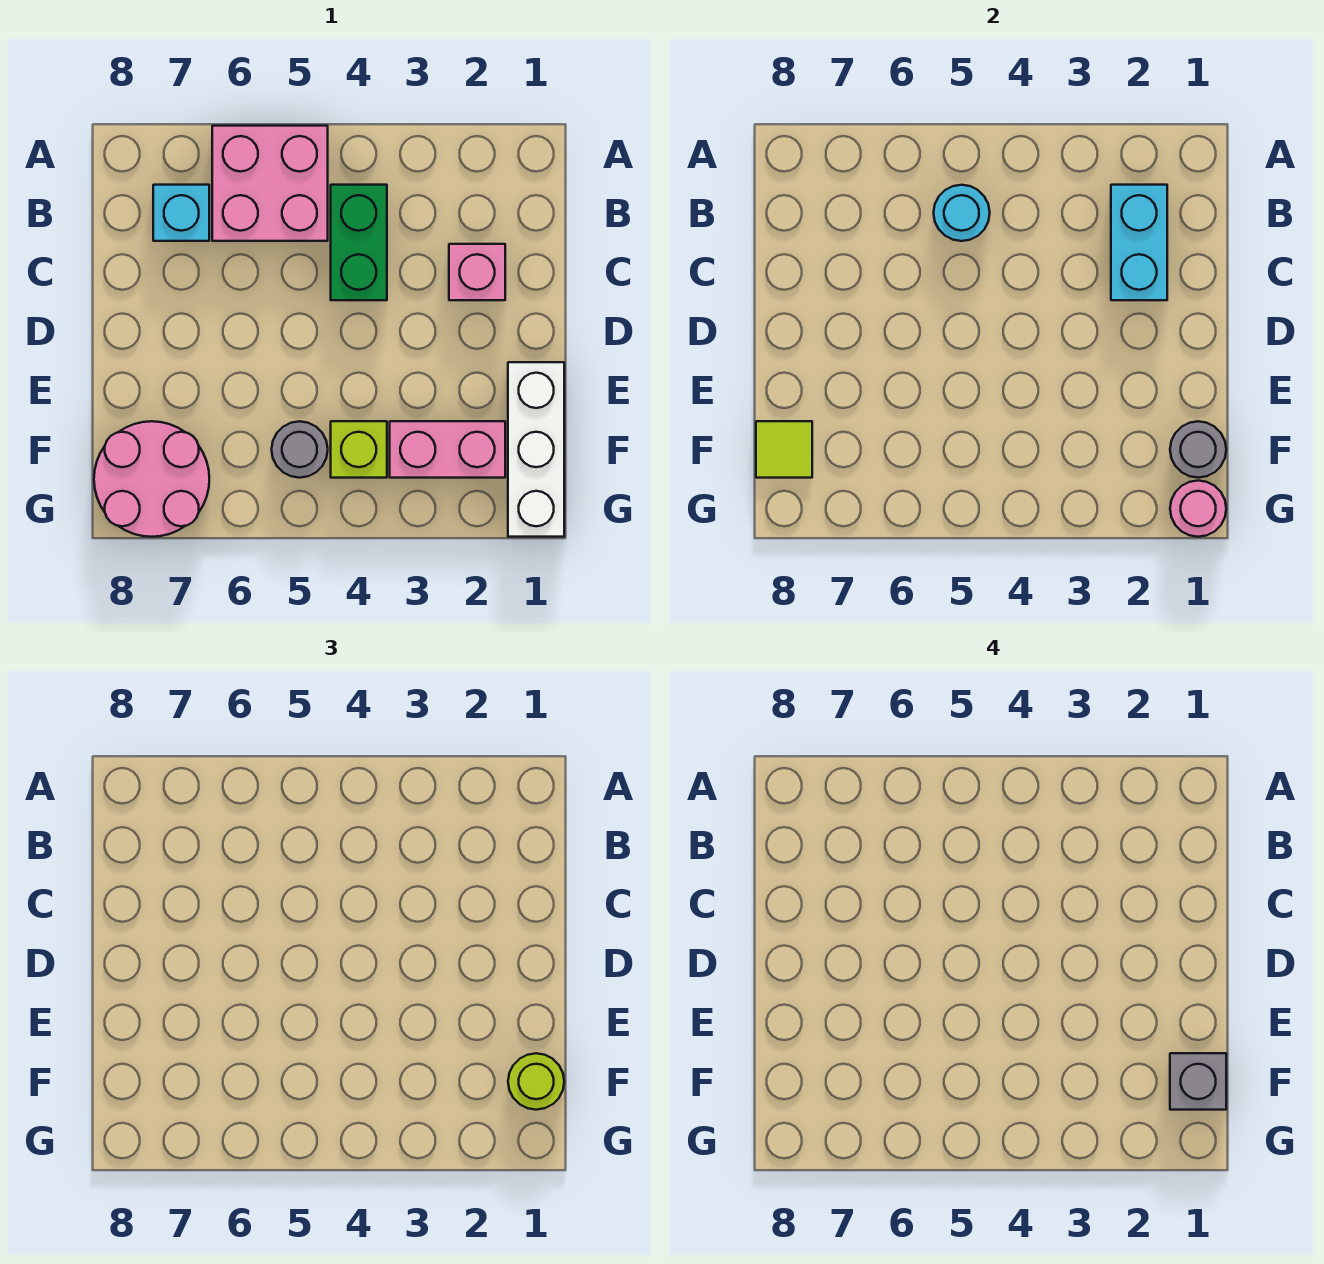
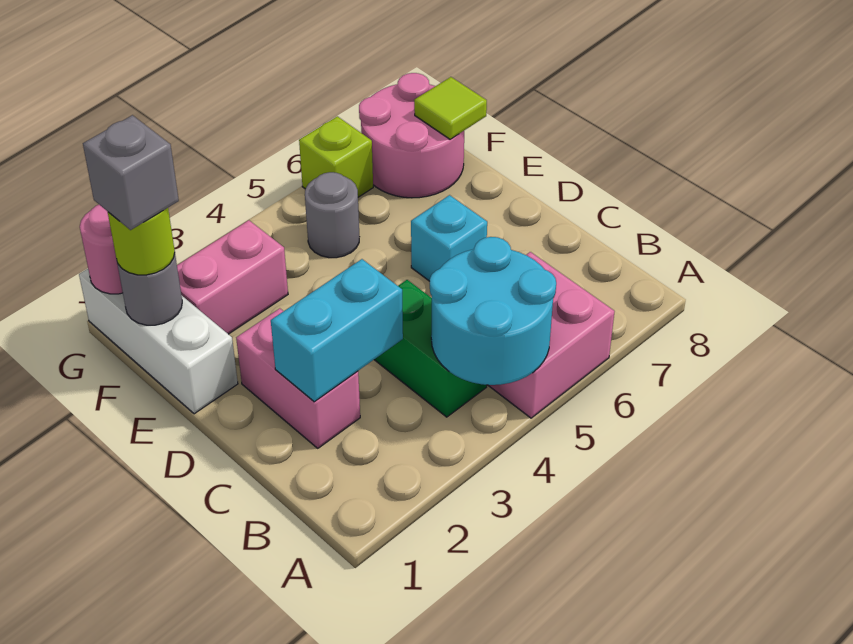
cyan brick B2:C2 level 2 -> cyan brick C2:C3 level 2
cyan round brick B5 level 2 -> cyan round brick A4:B5 level 2
cyan brick B7 level 1 -> cyan brick D6 level 1
pink brick C2 level 1 -> pink brick C2:D2 level 1
lime brick F4 level 1 -> lime brick G6 level 1

